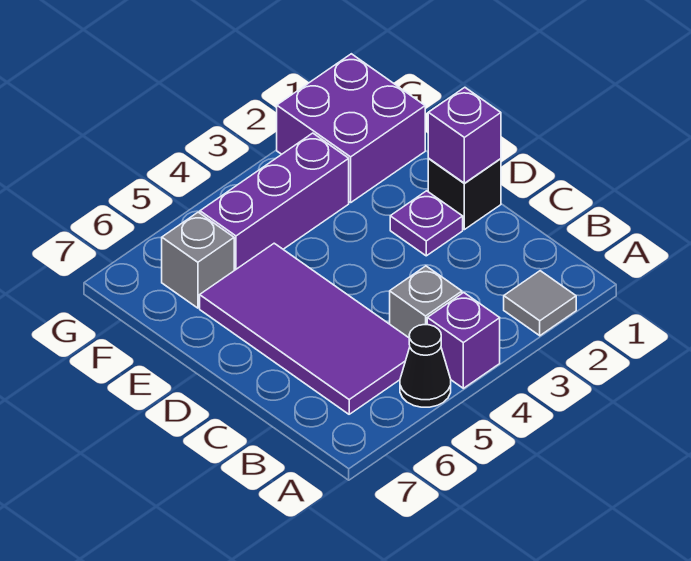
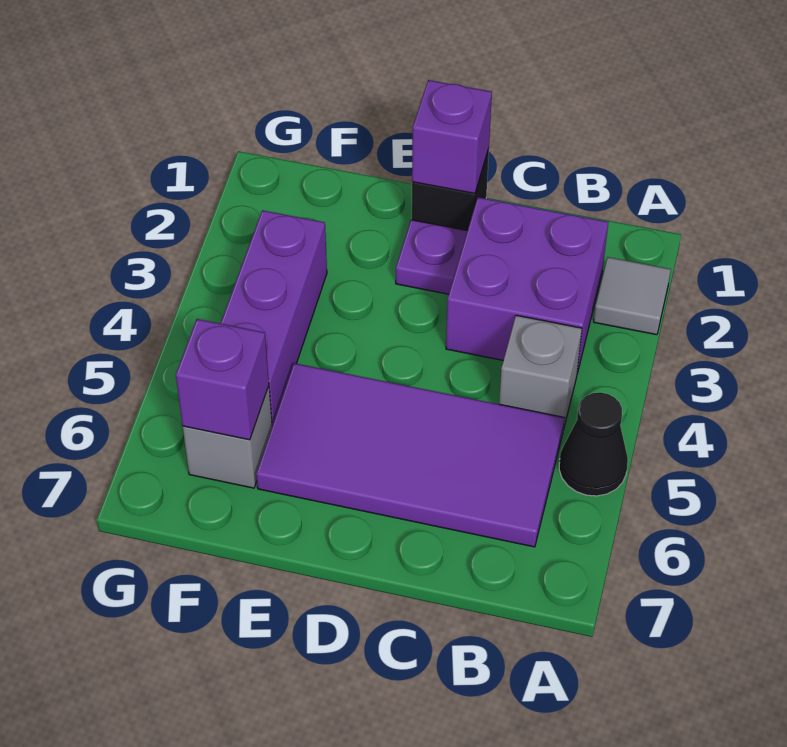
purple brick A4 level 1 -> purple brick F6 level 2
purple brick F1:G2 level 1 -> purple brick B2:C3 level 1

